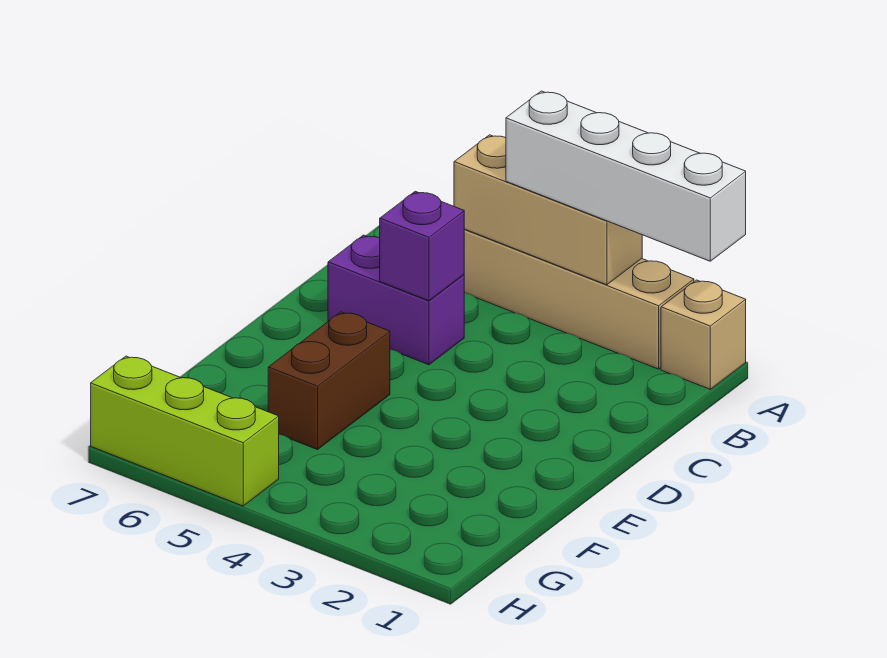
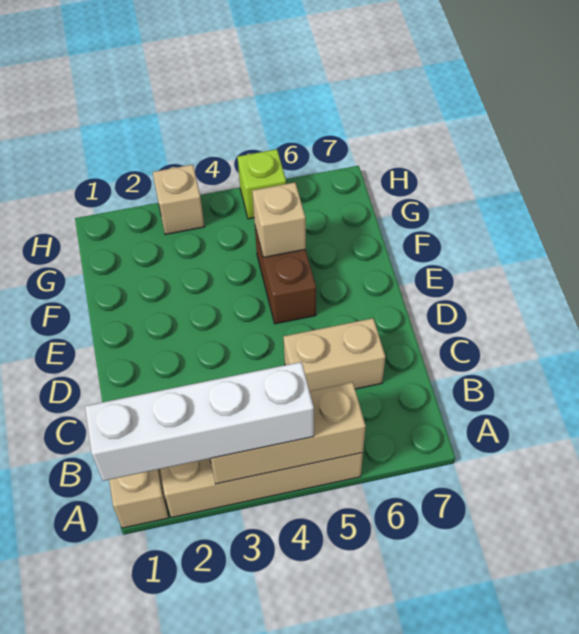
purple brick C5:C6 level 1 -> tan brick C5:C6 level 1
purple brick C5 level 2 -> none
none -> tan brick F5 level 2
none -> tan brick H3 level 1
lime brick H5:H7 level 1 -> lime brick H5 level 1

